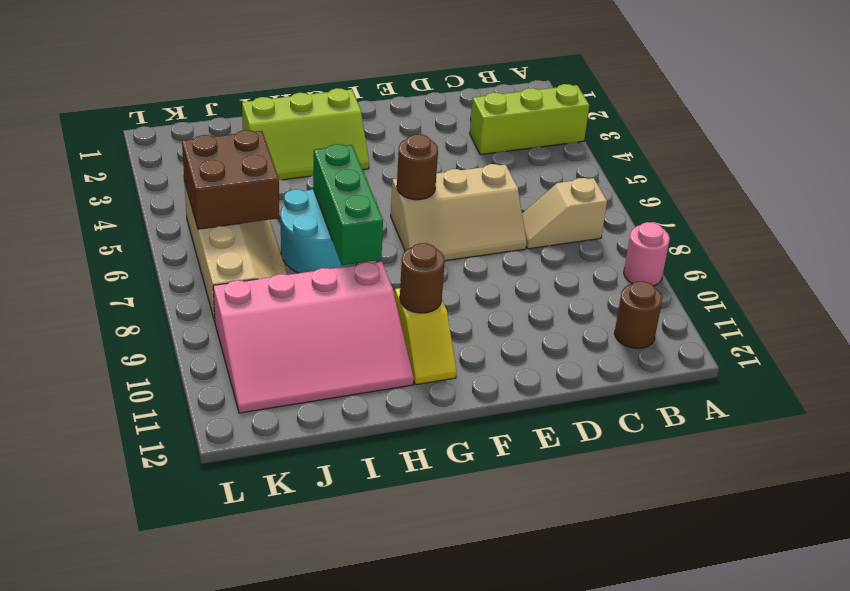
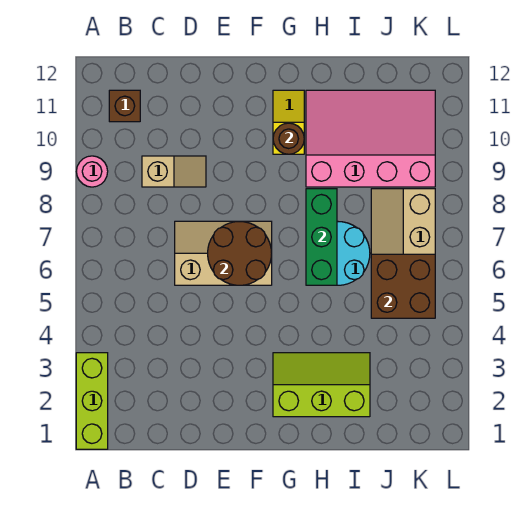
lime brick A3:C3 level 1 -> lime brick A1:A3 level 1
tan slope B7:C7 level 1 top B -> tan slope C9:D9 level 1 top C
brown round brick B11 level 1 -> brown brick B11 level 1
brown round brick F6 level 2 -> brown round brick E6:F7 level 2

